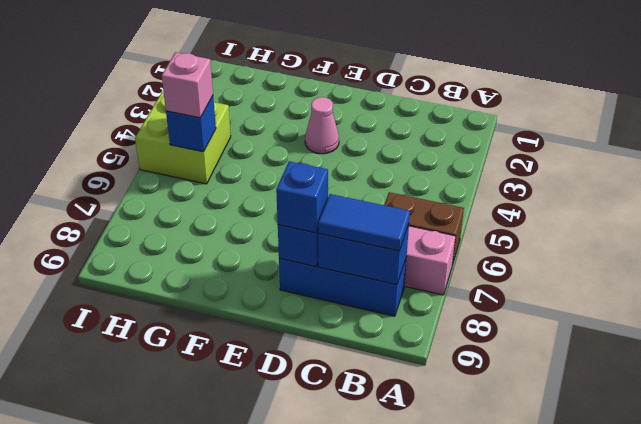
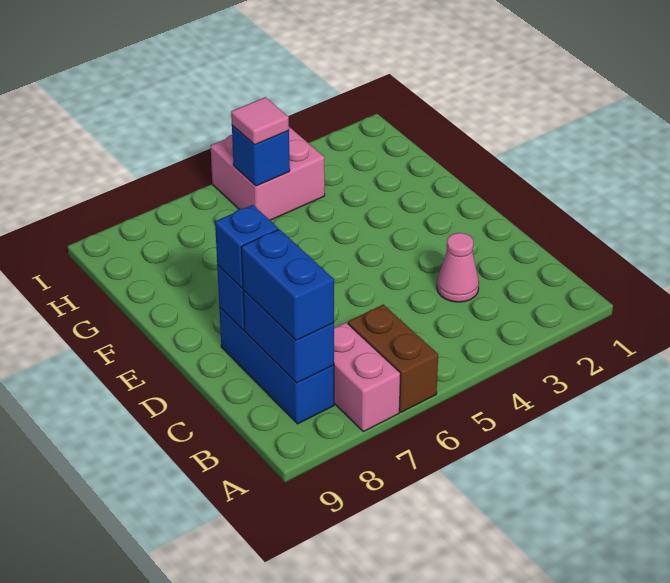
blue tile B8:C8 level 3 -> blue brick B8:C8 level 3
pink cone E3 level 1 -> pink cone C3 level 1
lime brick H4:I5 level 1 -> pink brick H4:I5 level 1
pink brick H5 level 3 -> pink tile H5 level 3

